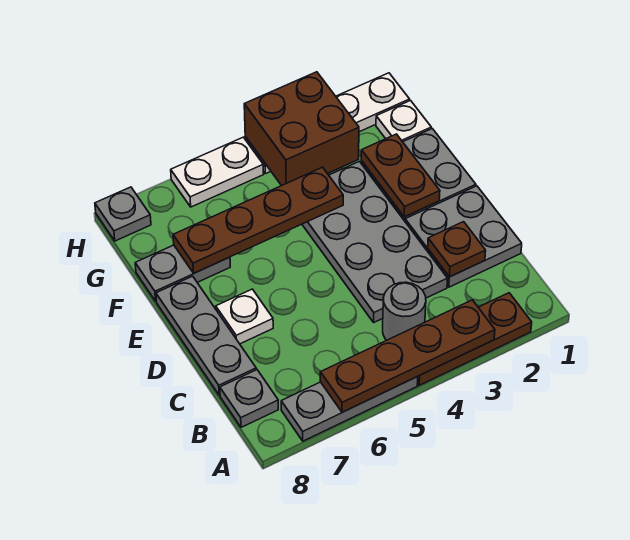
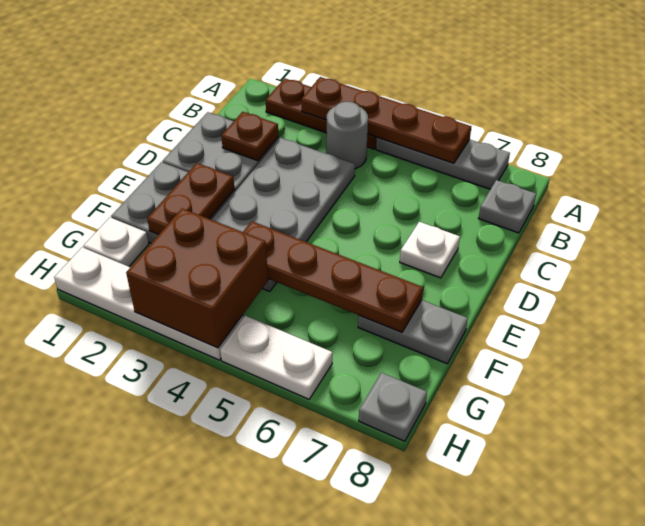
grey plate C8:E8 level 1 -> none

